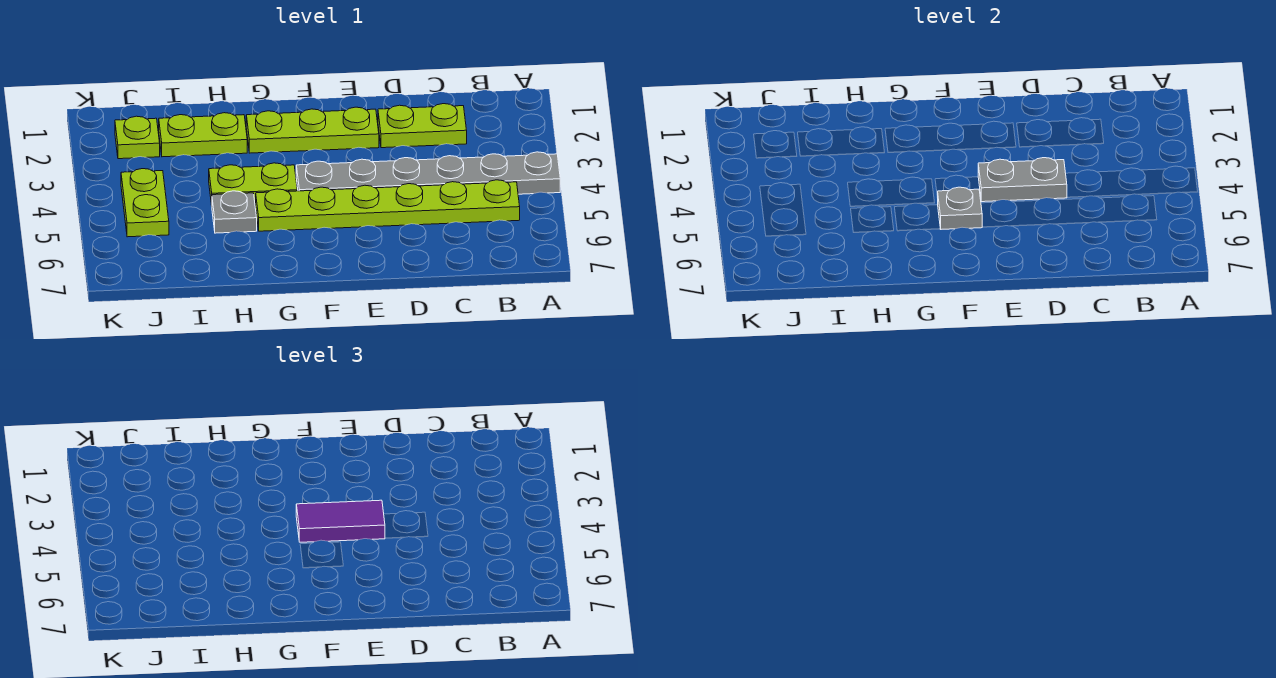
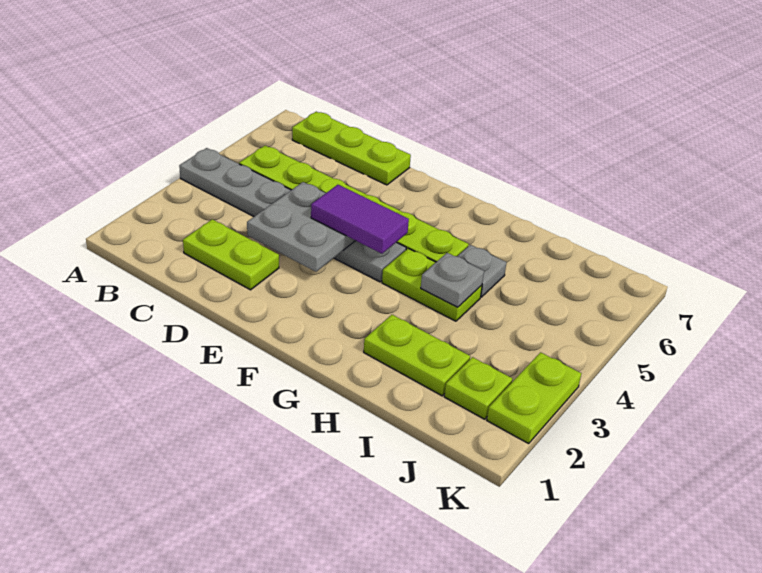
grey plate D4:E4 level 2 -> grey plate D3:E4 level 2
lime plate E2:G2 level 1 -> lime plate B7:D7 level 1
grey plate F5 level 2 -> grey plate H4 level 2
lime plate J4:J5 level 1 -> lime plate K2:K3 level 1

